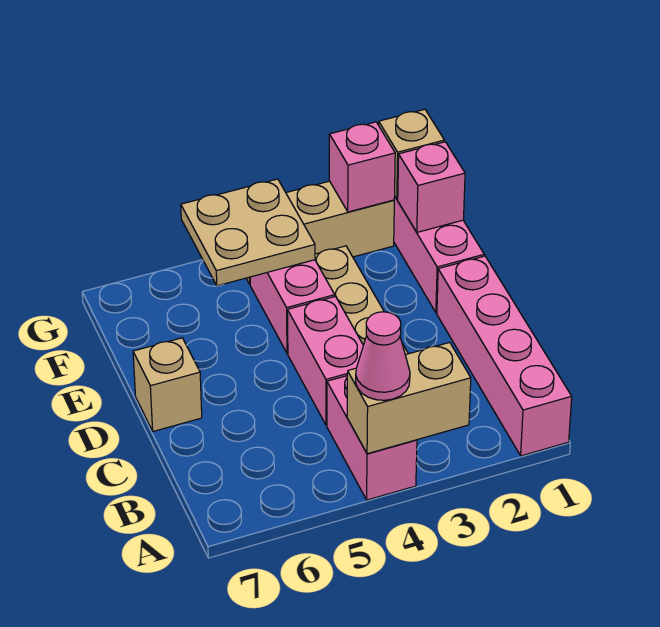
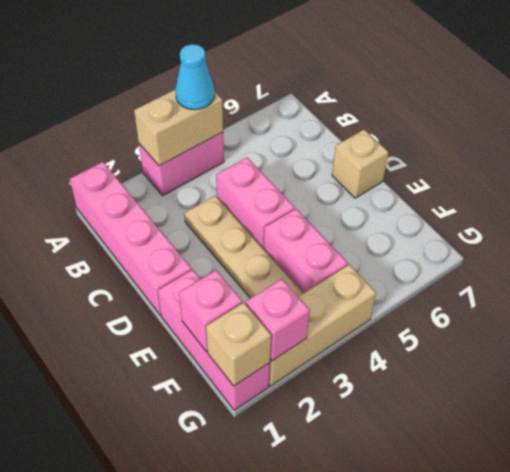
pink brick A4:B4 level 1 -> pink brick A3:A4 level 1
pink cone A4 level 3 -> cyan cone A4 level 3
tan plate F4:G5 level 2 -> none

